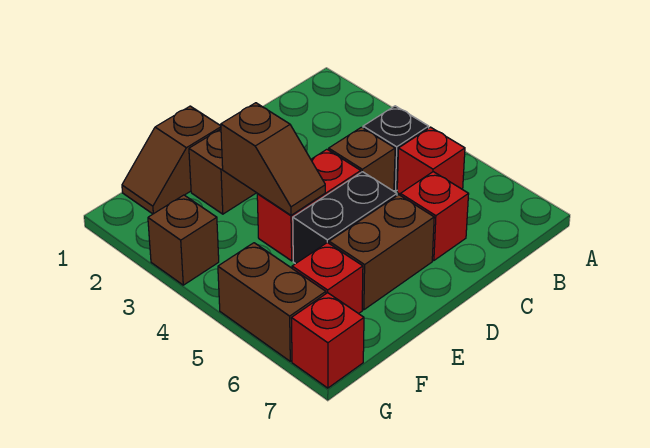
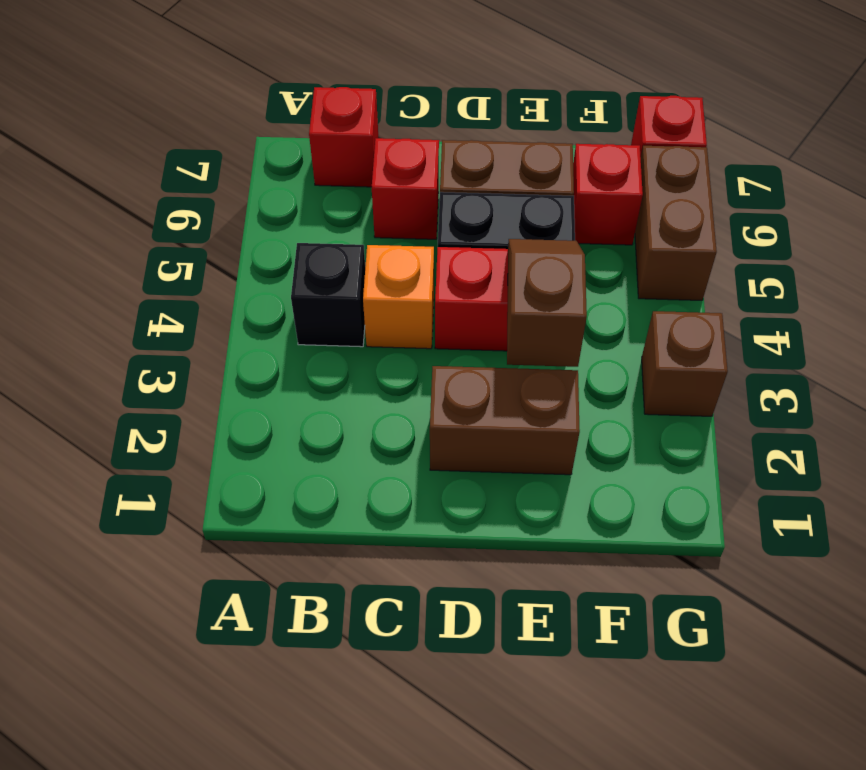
red brick B5 level 1 -> red brick B7 level 1
brown brick C4 level 1 -> orange brick C4 level 1
brown slope E1:F1 level 1 top E -> none

